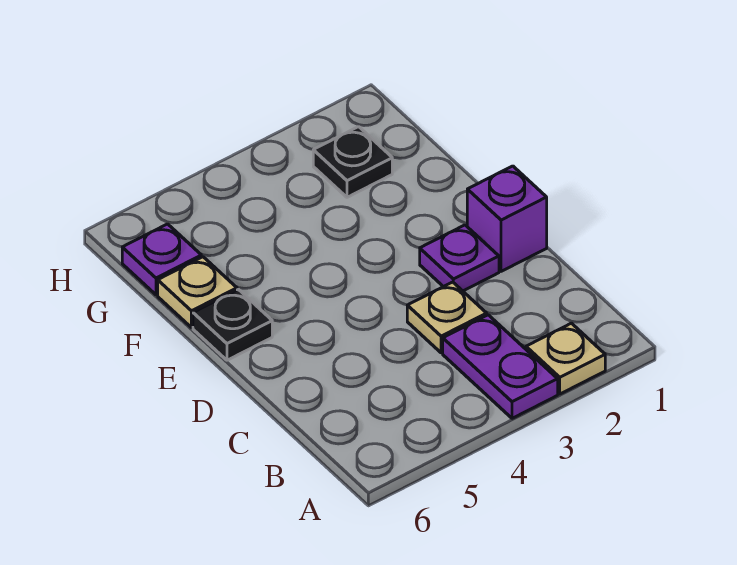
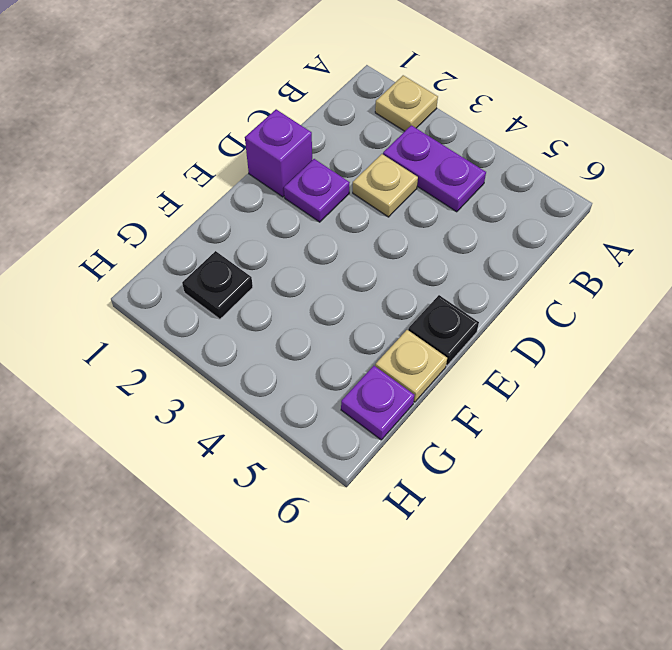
purple plate A3:B3 level 1 -> purple plate B3:B4 level 1

